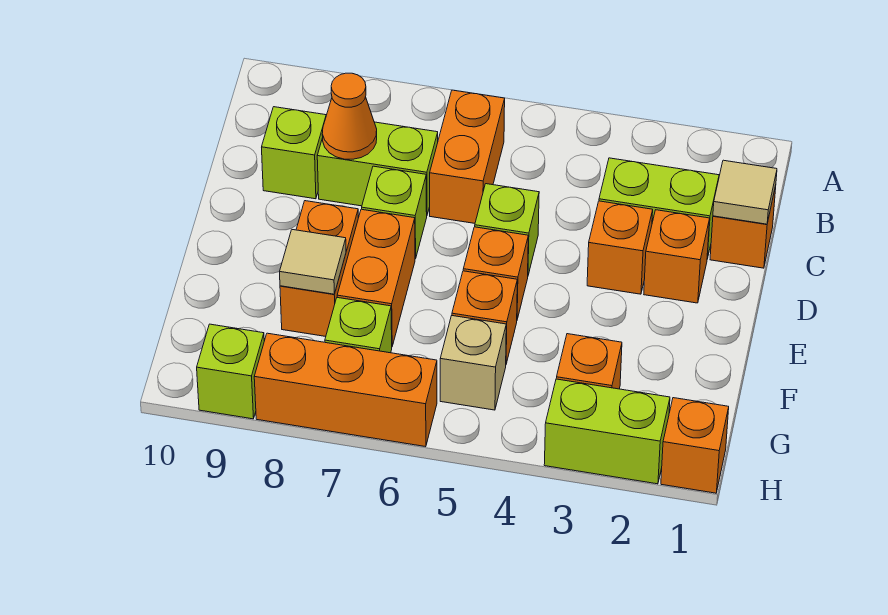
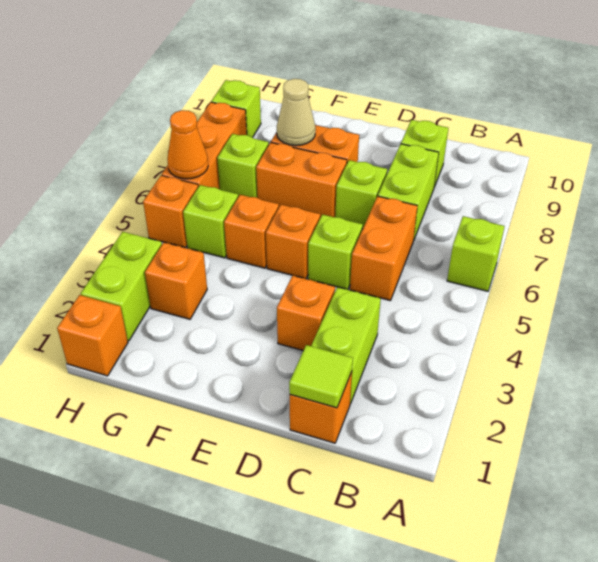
none -> lime brick A6 level 1
orange brick B6:C6 level 1 -> orange brick C5:C6 level 1
tan tile C1 level 2 -> lime tile C1 level 2
orange cone C8 level 2 -> orange cone H6 level 2
orange brick D2 level 1 -> orange brick H5 level 1
tan tile F8 level 2 -> tan cone F8 level 2
tan brick G5 level 1 -> lime brick G5 level 1

